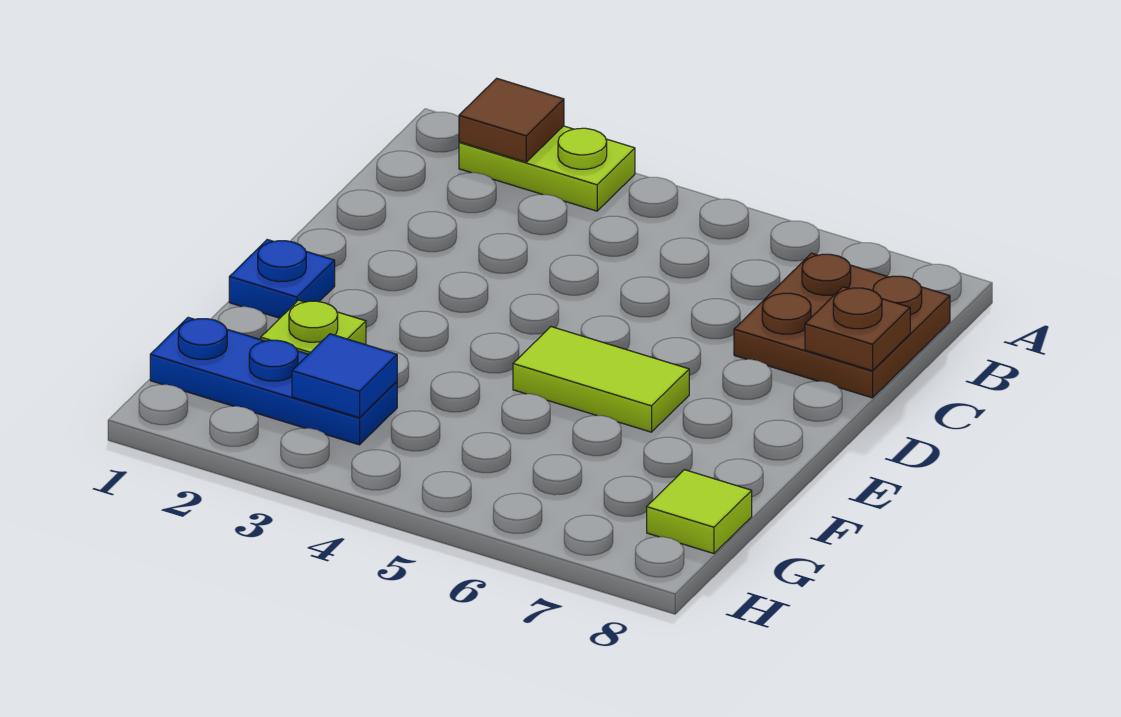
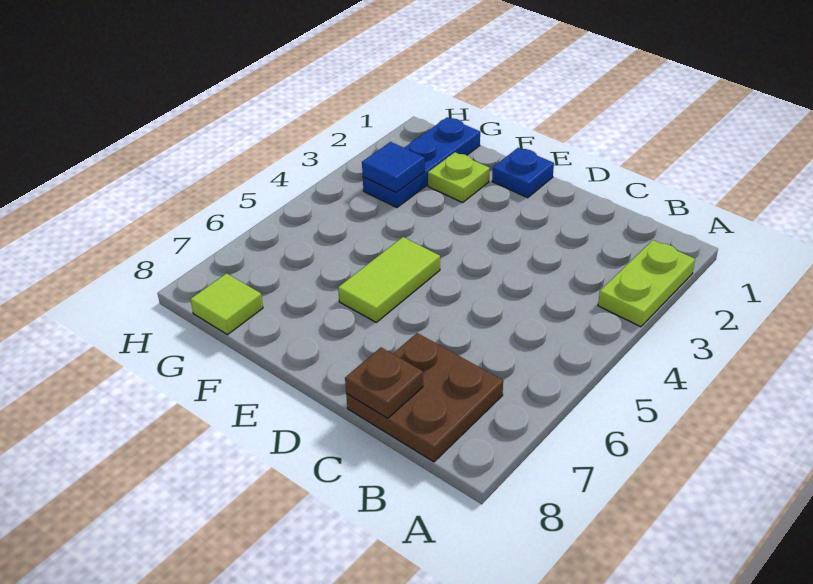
brown tile A2 level 2 -> none

